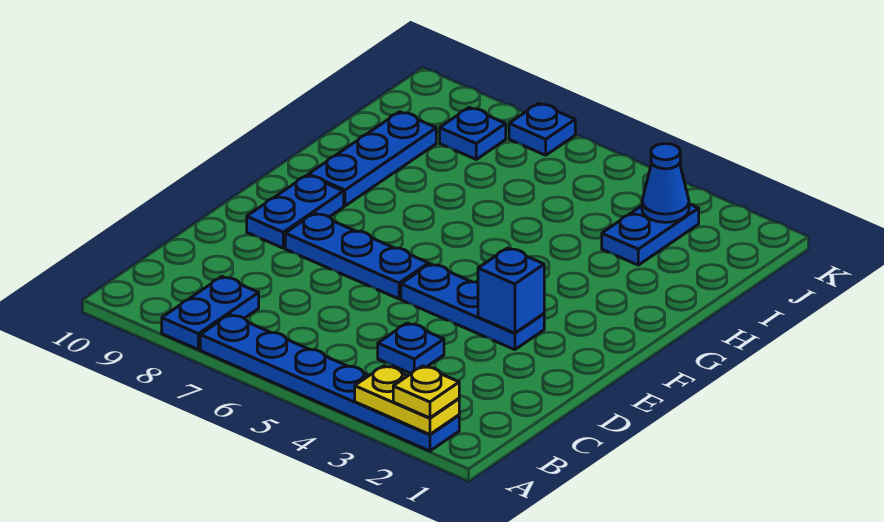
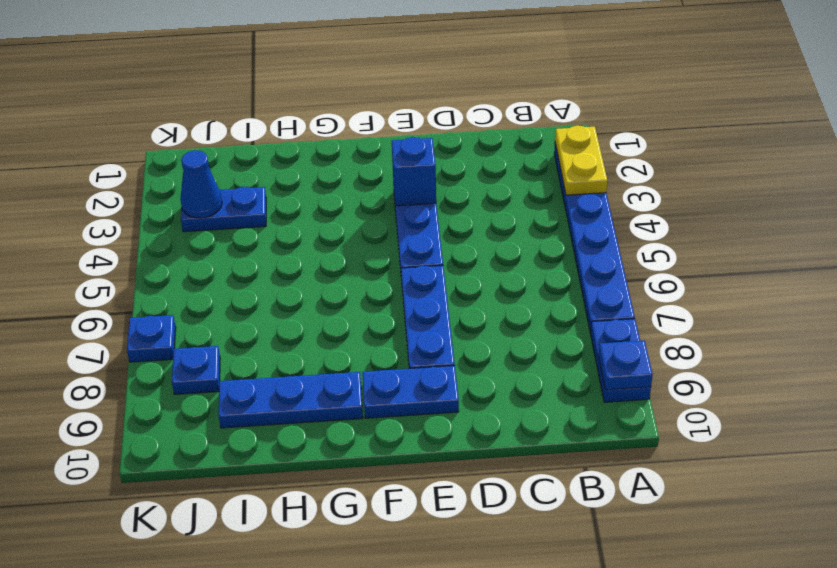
yellow plate A2 level 3 -> none
blue plate A8:B8 level 1 -> blue plate A8:A9 level 1
blue plate C4 level 1 -> blue plate A9 level 2

